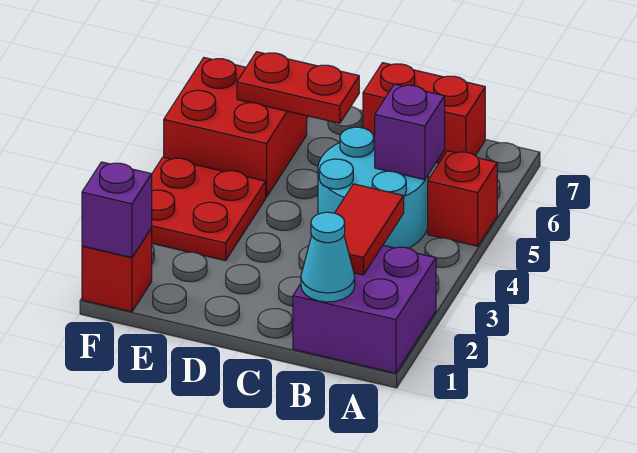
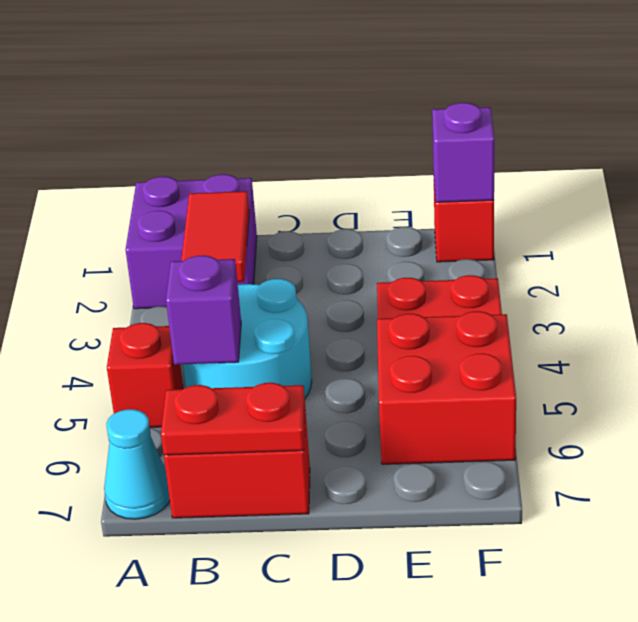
cyan cone B1 level 2 -> cyan cone A7 level 1
red plate D6:E6 level 2 -> red plate B7:C7 level 2

